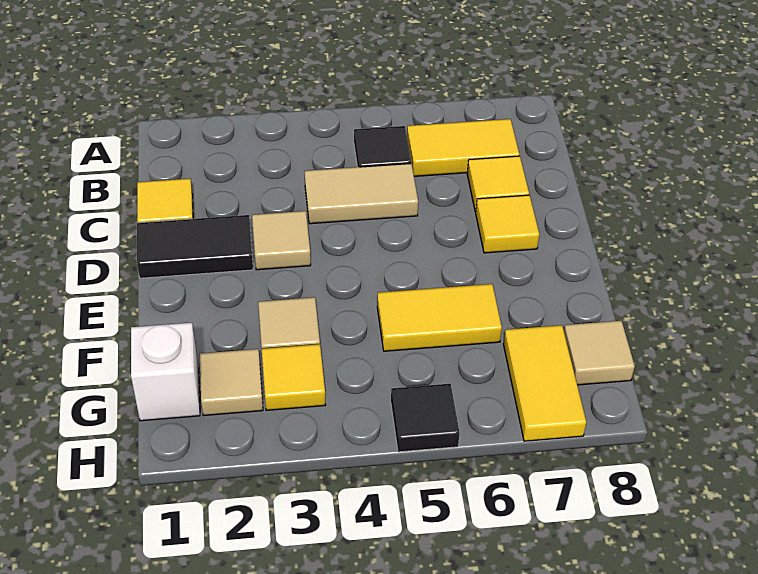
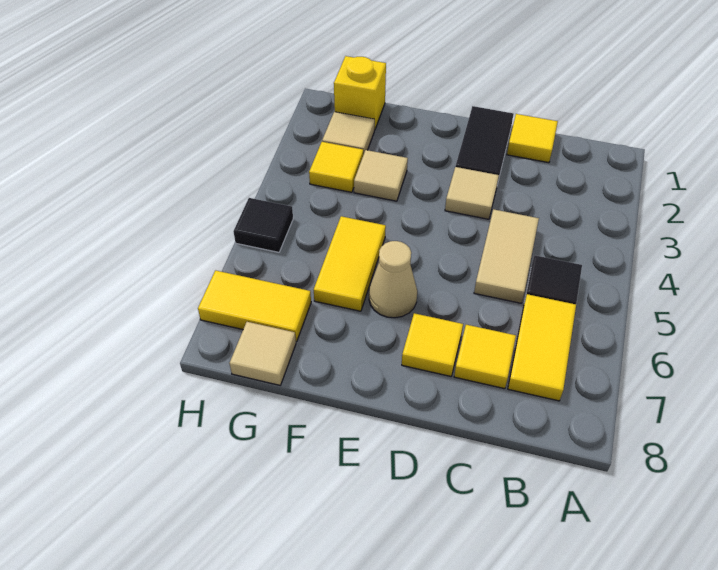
none -> tan cone E6 level 1
white brick G1 level 1 -> yellow brick G1 level 1

